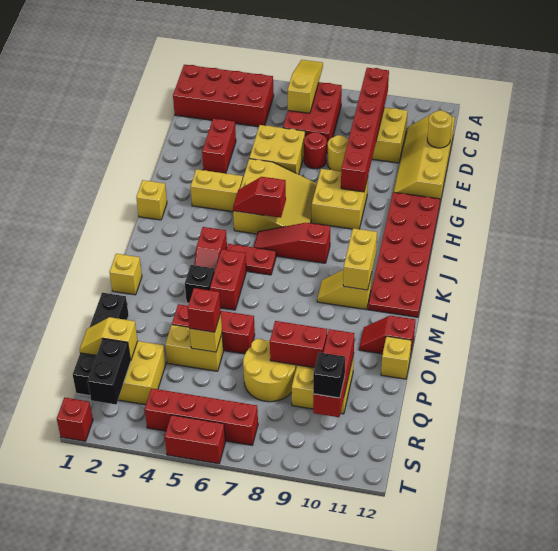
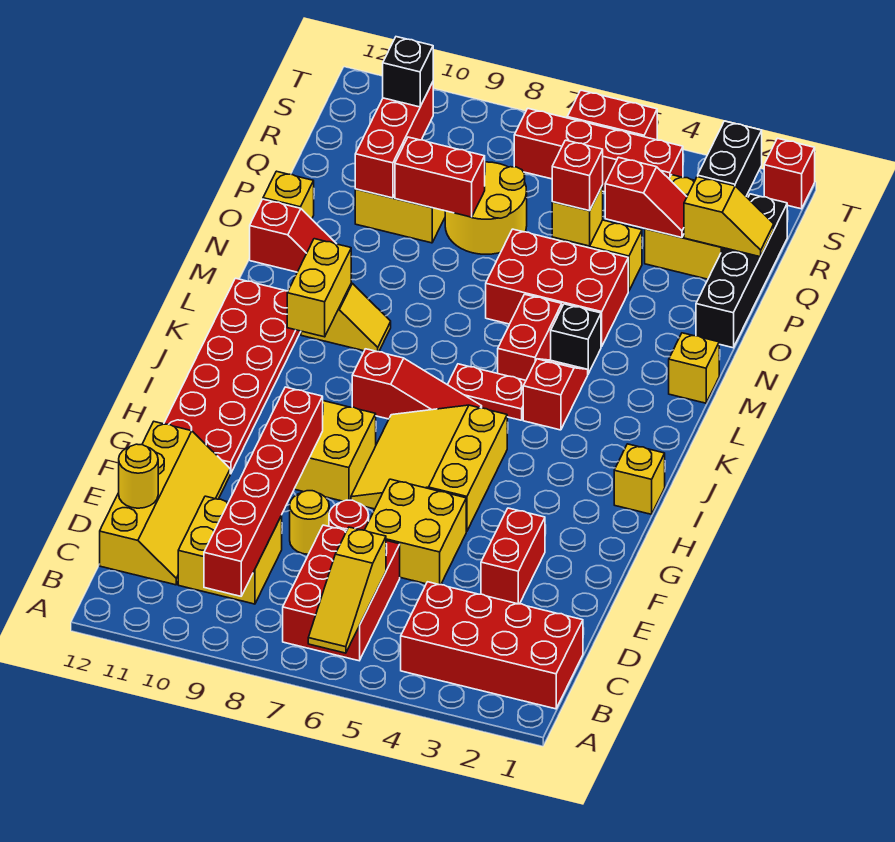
yellow brick H3:H4 level 1 -> none
red slope I5:I6 level 2 top 6 -> red slope Q3:Q4 level 2 top 4
red brick O4:O6 level 1 -> red brick N4:O6 level 1

